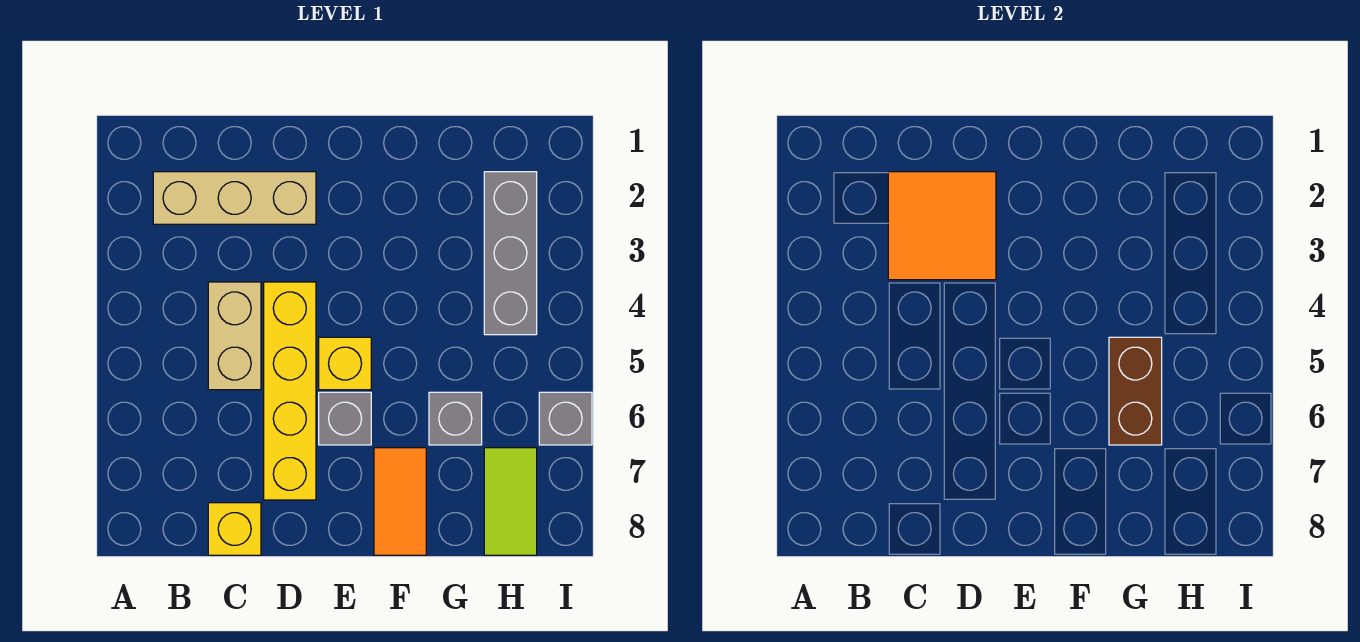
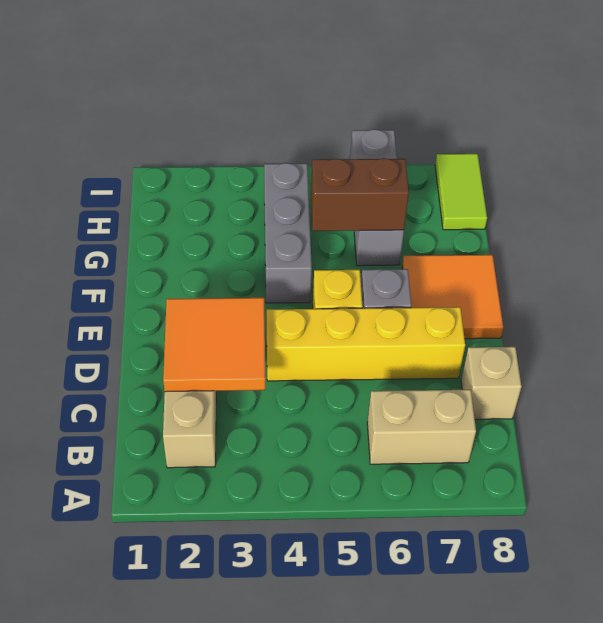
tan brick C4:C5 level 1 -> tan brick B6:B7 level 1
yellow brick C8 level 1 -> tan brick C8 level 1
orange tile F7:F8 level 1 -> orange tile E7:F8 level 1
grey brick H2:H4 level 1 -> grey brick F4:H4 level 1
lime tile H7:H8 level 1 -> lime tile H8:I8 level 1

